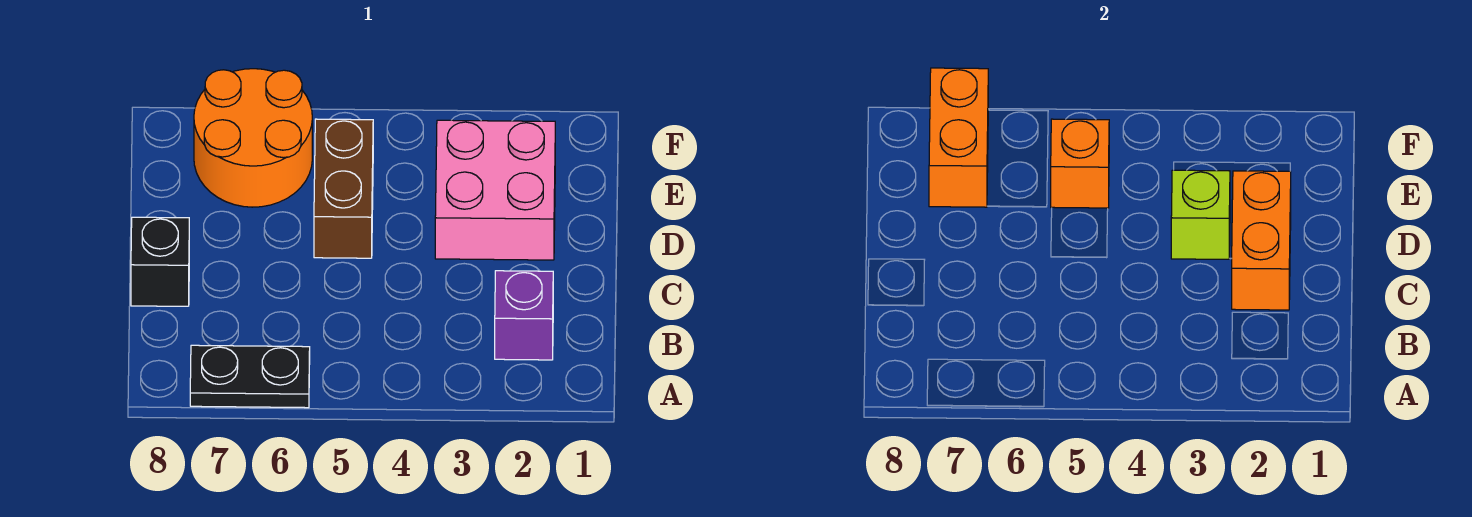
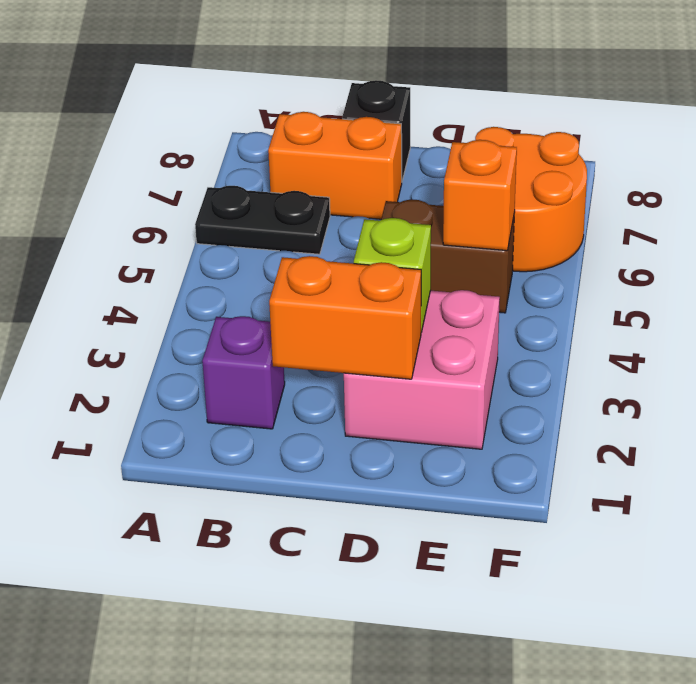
black plate A6:A7 level 1 -> black plate A6:B6 level 1
orange brick E7:F7 level 2 -> orange brick B7:C7 level 1

